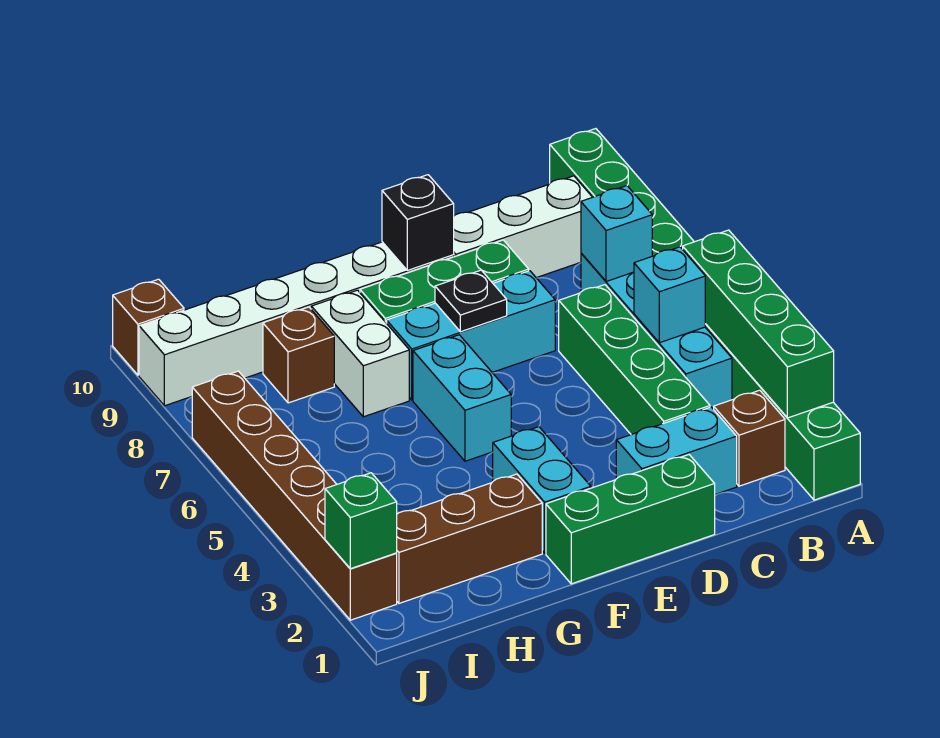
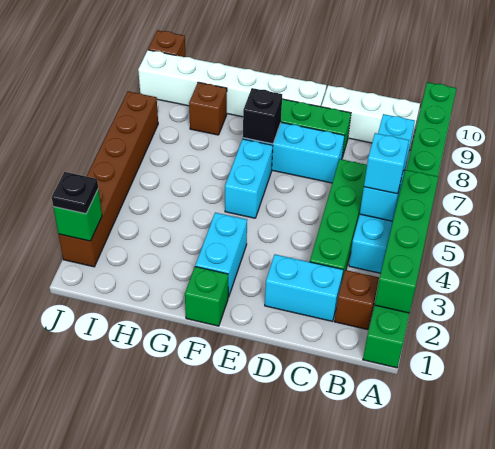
none -> cyan brick B5 level 3
green brick D1:F1 level 1 -> green brick F1 level 1
black plate E7 level 2 -> black plate J2 level 3
black brick E9 level 2 -> black brick F7 level 2
brown brick G2:I2 level 1 -> none
white brick G7:G8 level 1 -> none

